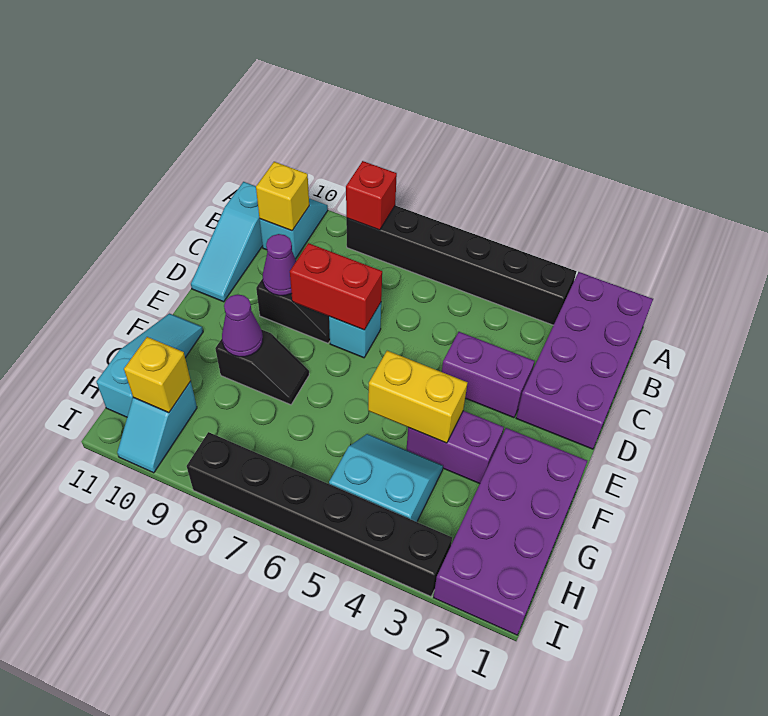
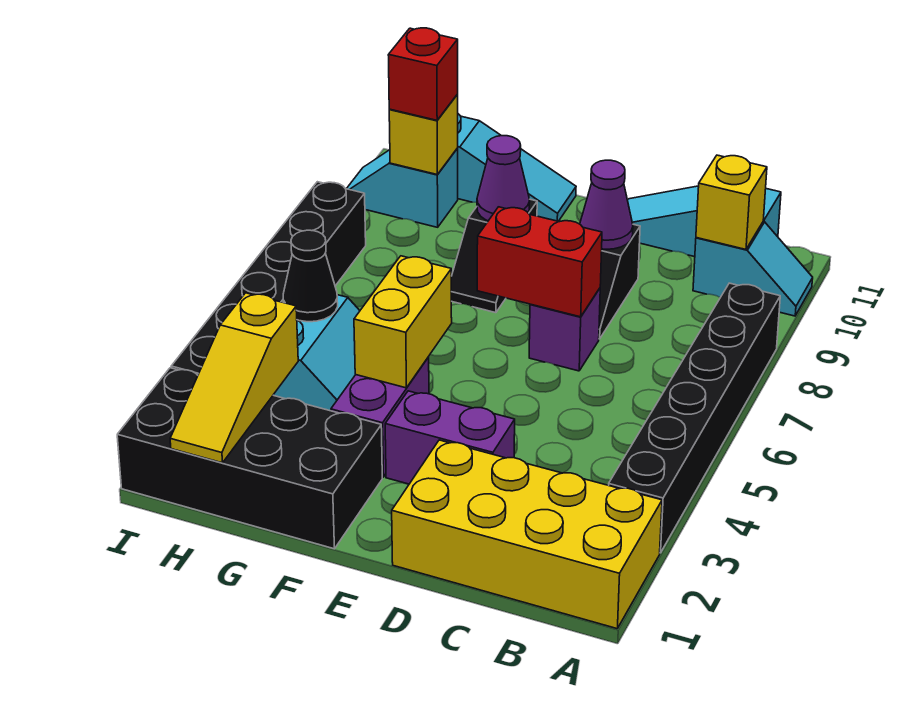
purple brick A1:D2 level 1 -> yellow brick A1:D2 level 1
red brick A8 level 2 -> red brick H10 level 3
purple brick D3:D4 level 1 -> purple brick D3:E3 level 1
cyan brick D7 level 1 -> purple brick D7 level 1
red brick D7:D8 level 2 -> red brick D7:E7 level 2
purple brick F1:I2 level 1 -> black brick F1:I2 level 1
none -> yellow slope H1:H3 level 2 top 3
none -> black cone H5 level 2

